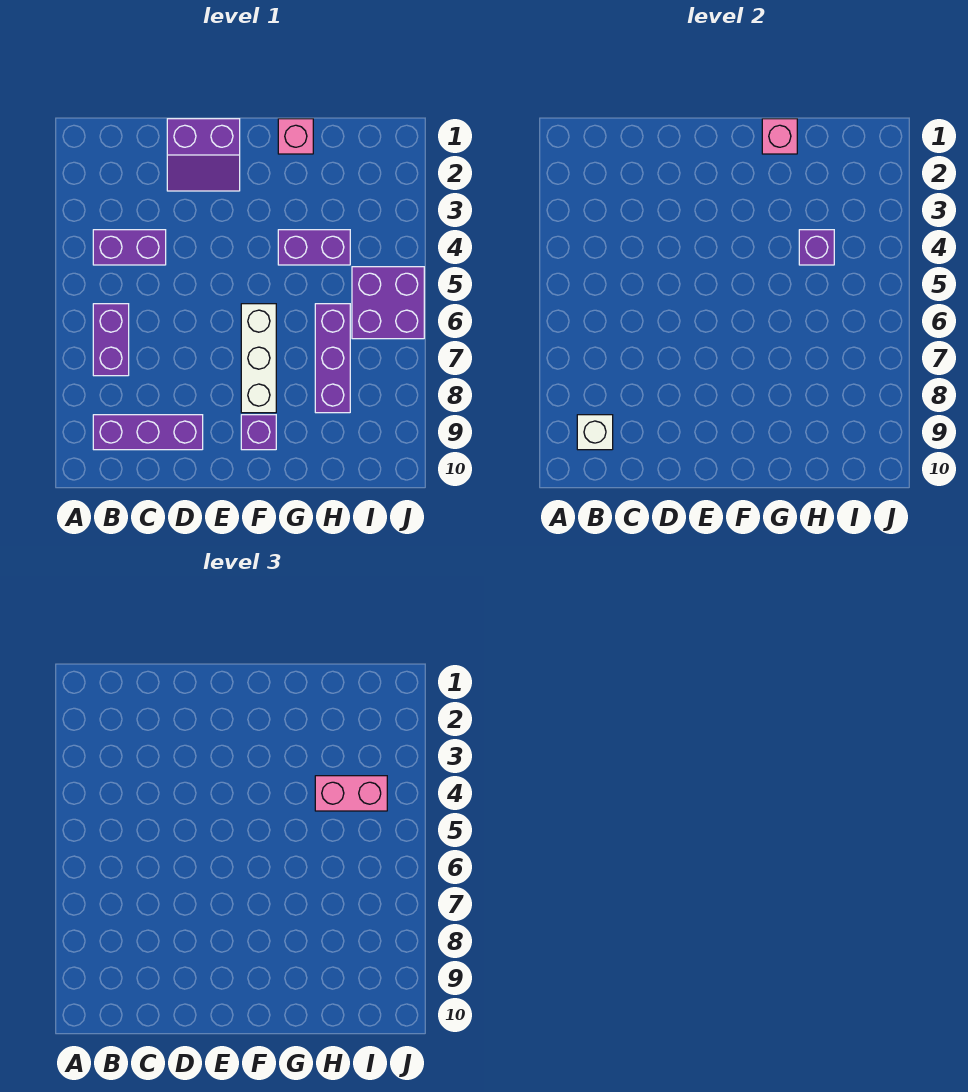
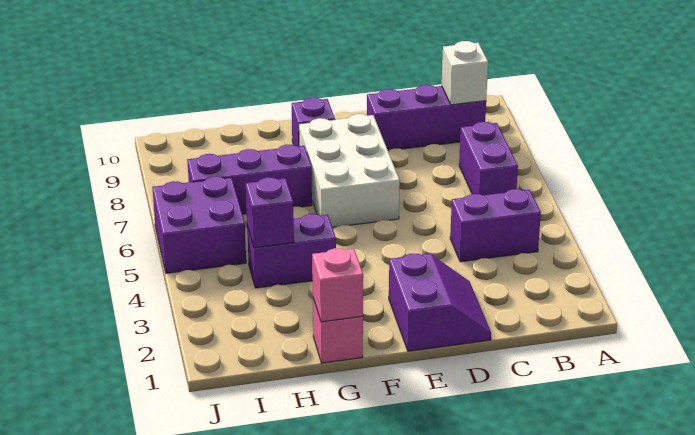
purple slope D1:E2 level 1 top 1 -> purple slope D1:E2 level 1 top E
white brick F6:F8 level 1 -> white brick E6:F8 level 1
pink brick H4:I4 level 3 -> none
purple brick H6:H8 level 1 -> purple brick G7:I7 level 1

